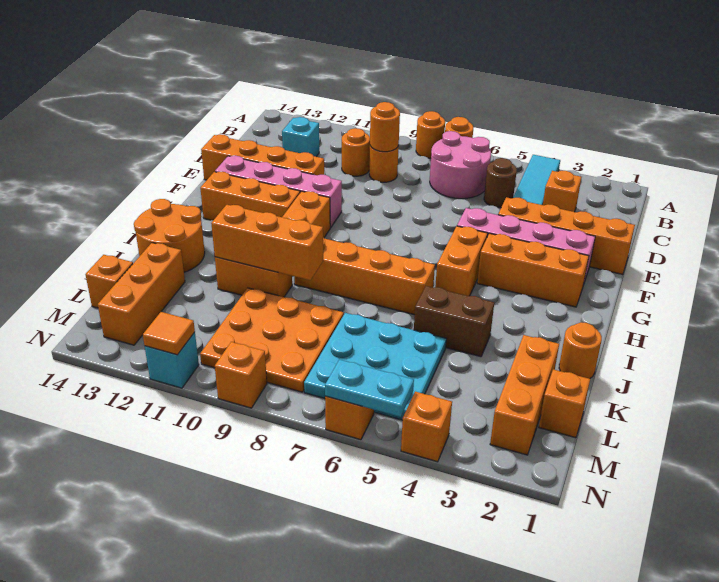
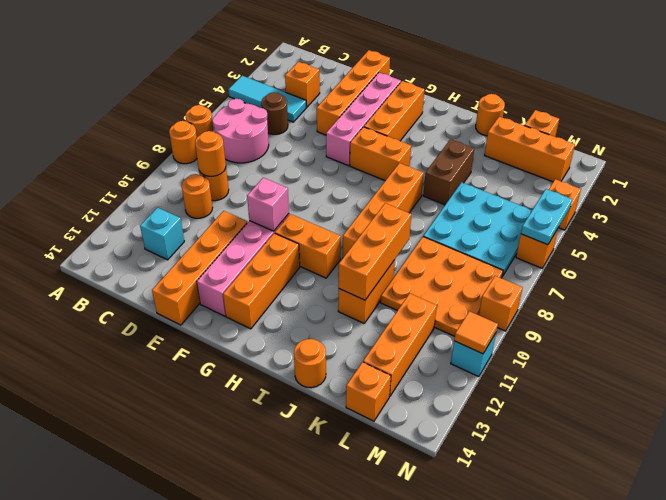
none -> pink brick F10 level 2
orange round brick I13:J14 level 1 -> orange round brick J14 level 1
orange brick K13:M13 level 1 -> orange brick L11:L13 level 1

